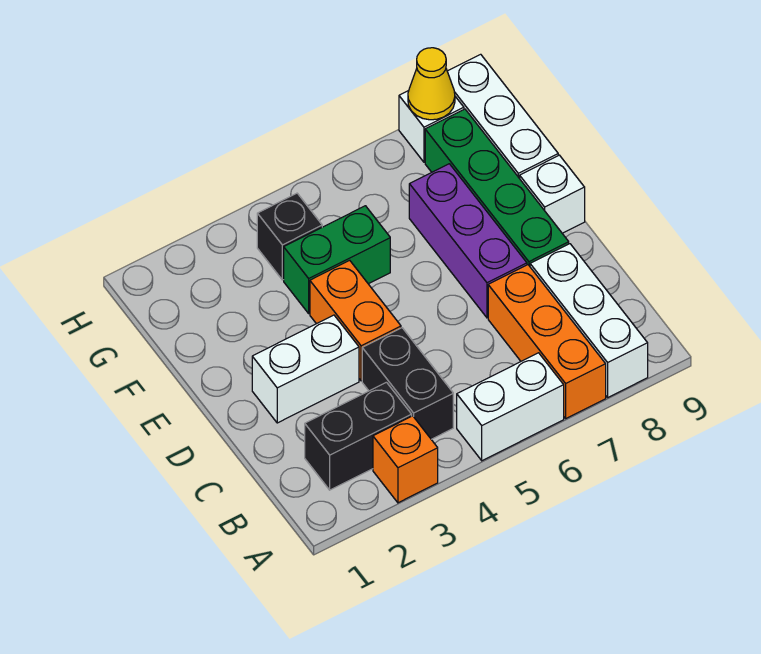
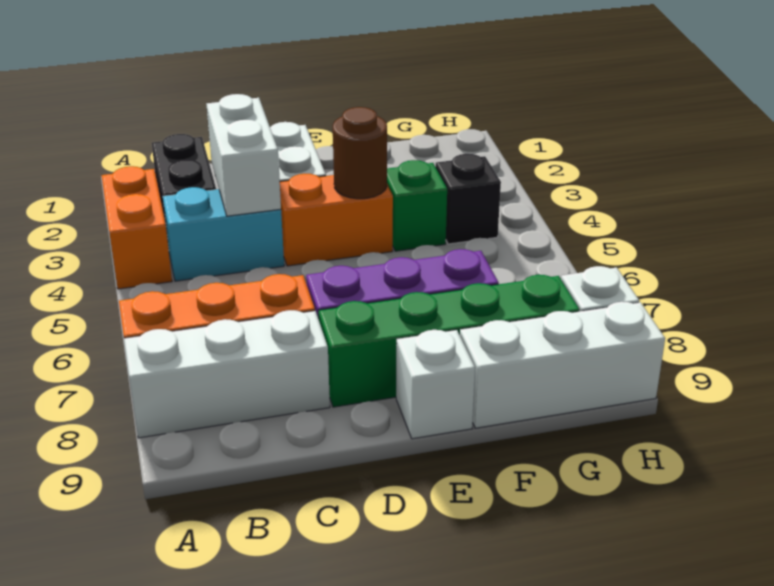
orange brick A3 level 1 -> orange brick A3:A4 level 1
white brick A5:A6 level 1 -> white brick C3:C4 level 2
black brick B4:C4 level 1 -> cyan brick B4:C4 level 1
none -> brown round brick E4 level 2
green brick F4:F5 level 1 -> green brick F4 level 1
yellow cone H8 level 2 -> none

